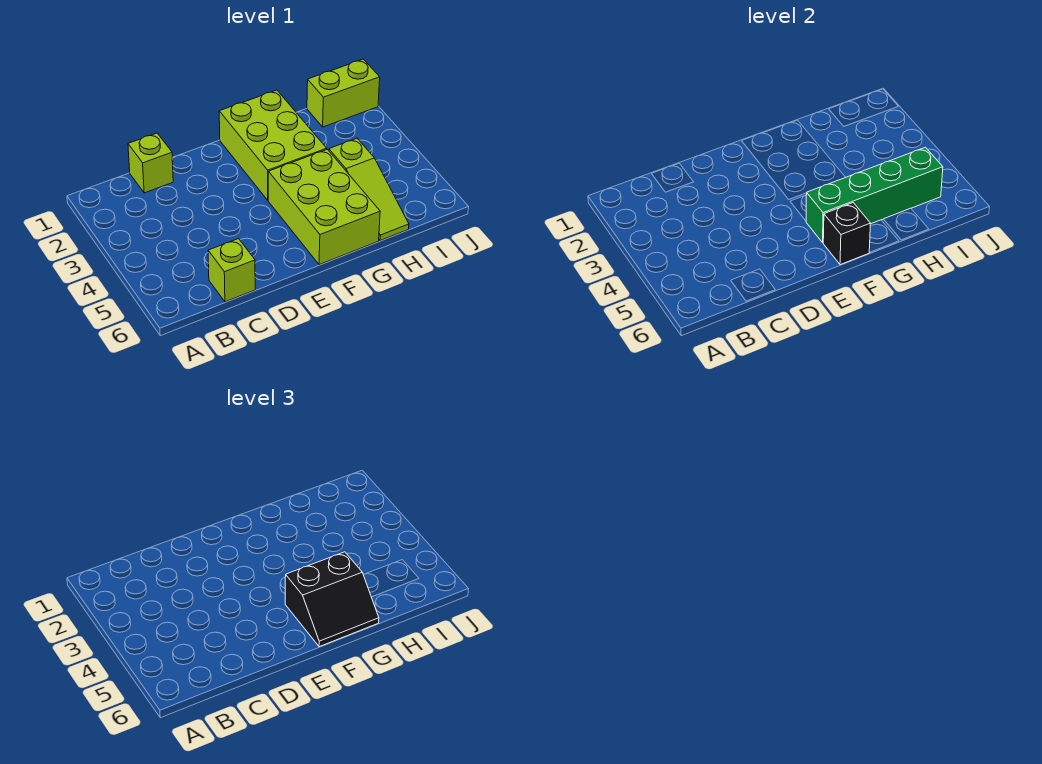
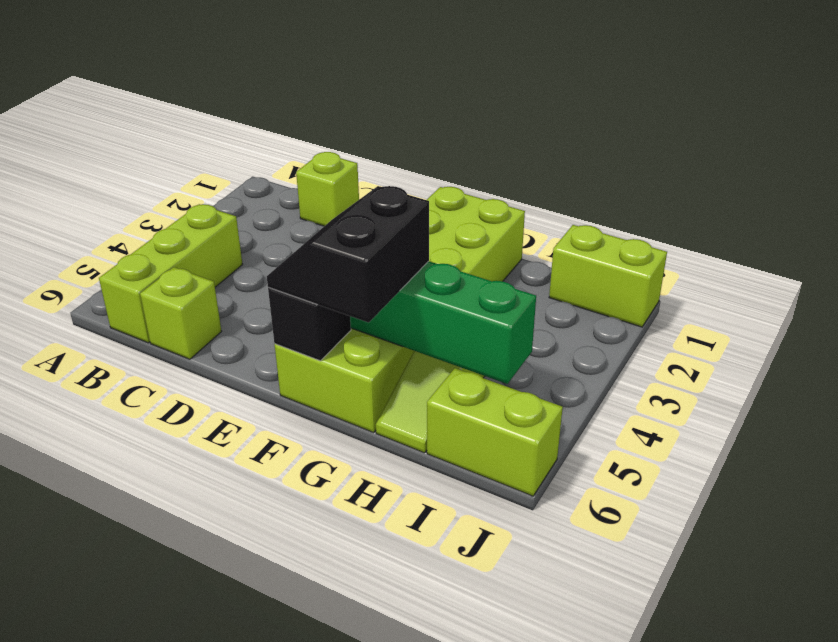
none -> lime brick B4:B6 level 1
black slope F5:G6 level 3 top 5 -> black slope F5:G6 level 3 top G
none -> lime brick I6:J6 level 1

